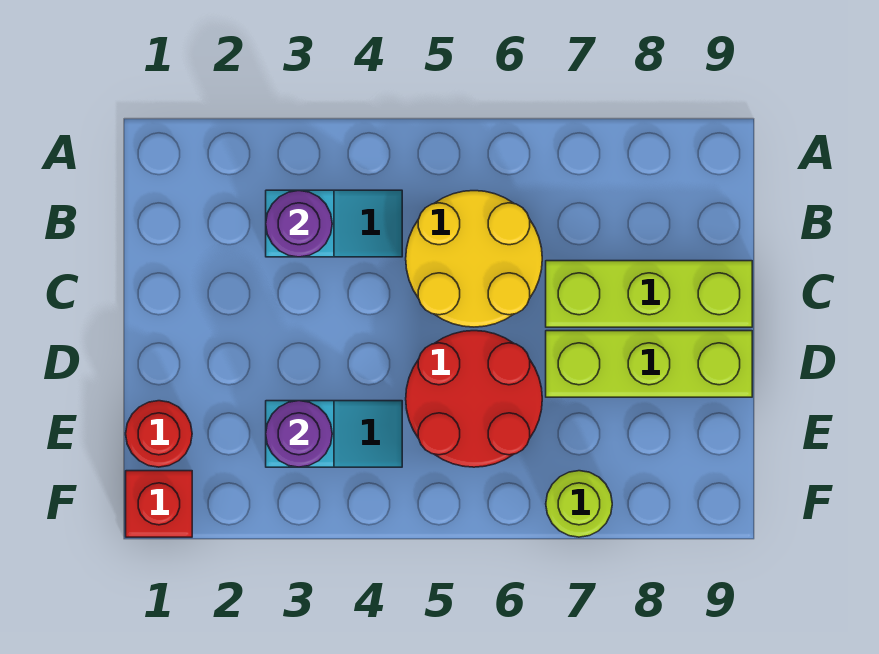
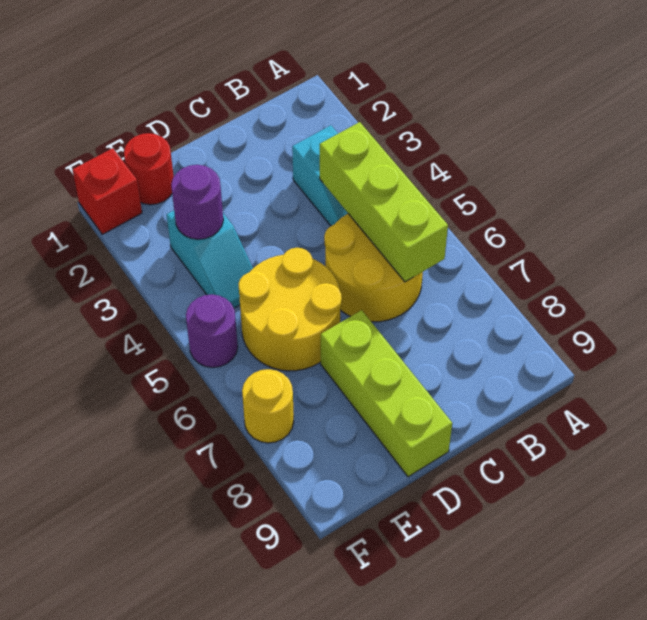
purple round brick B3 level 2 -> purple round brick F5 level 1
lime brick C7:C9 level 1 -> lime brick B4:B6 level 2
red round brick D5:E6 level 1 -> yellow round brick D5:E6 level 1
lime round brick F7 level 1 -> yellow round brick F7 level 1

